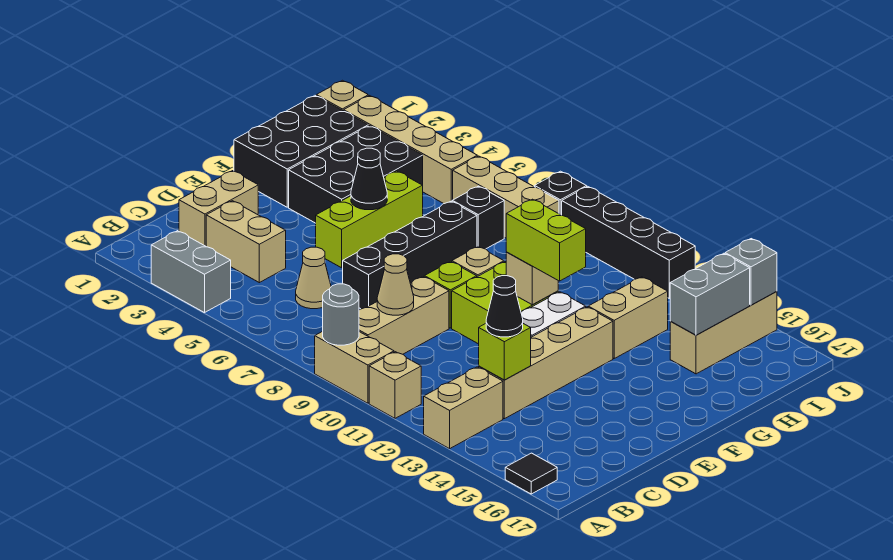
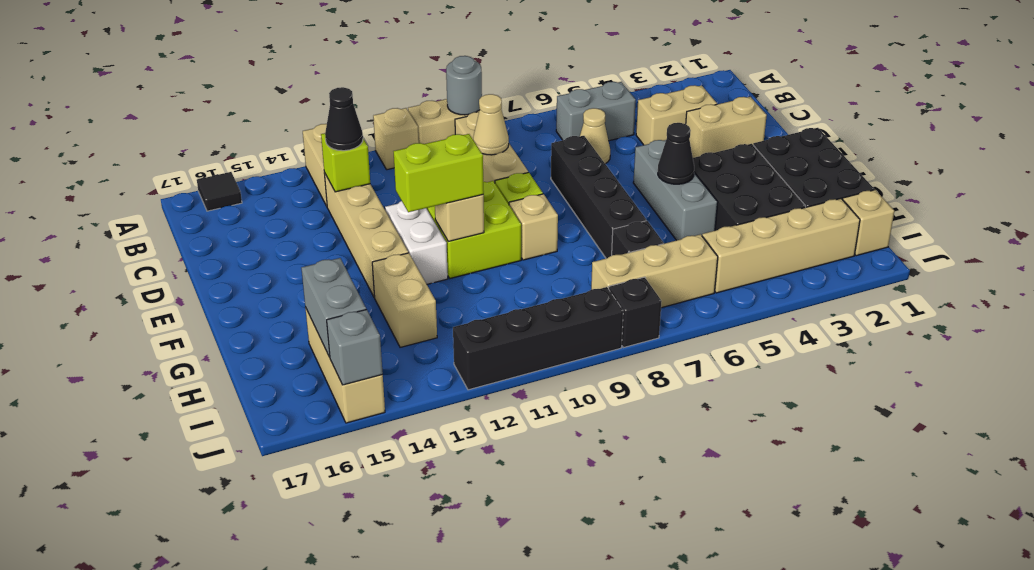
grey brick A3:A4 level 1 -> grey brick B5:B6 level 1
tan brick C2:D2 level 1 -> tan brick D2:D3 level 1
lime brick E5:G5 level 1 -> grey brick E5:G5 level 1

